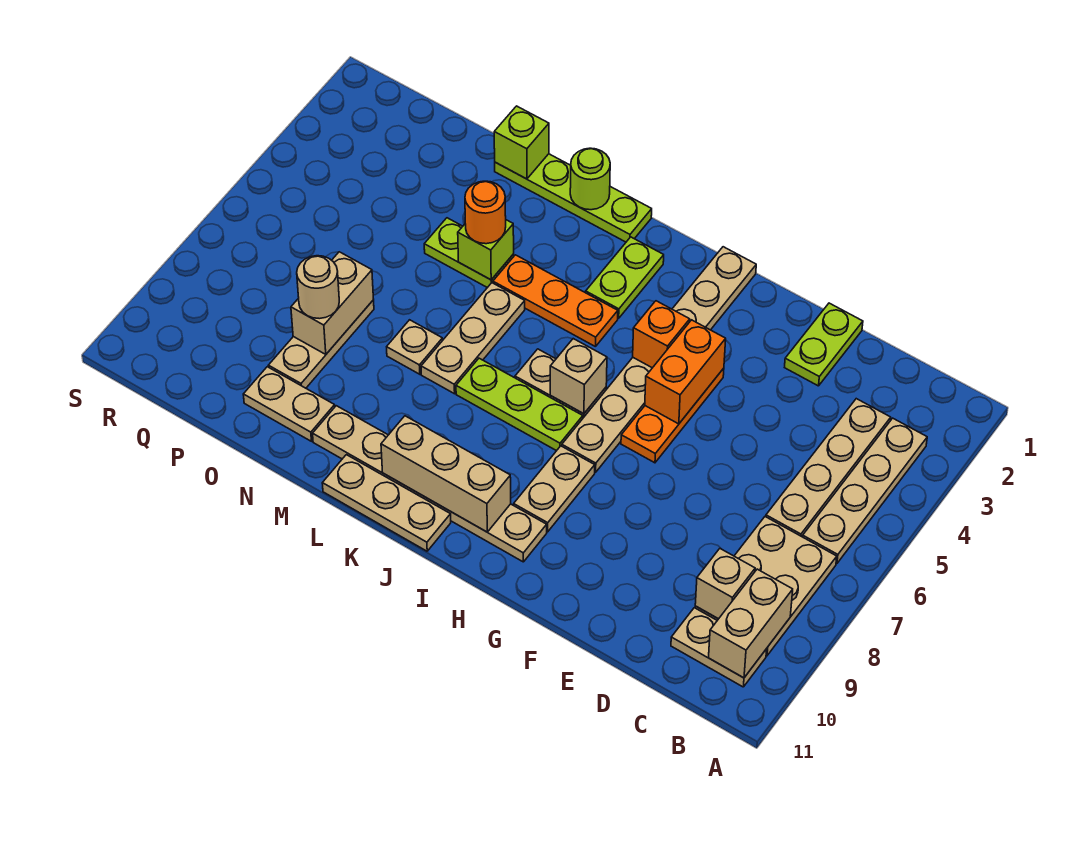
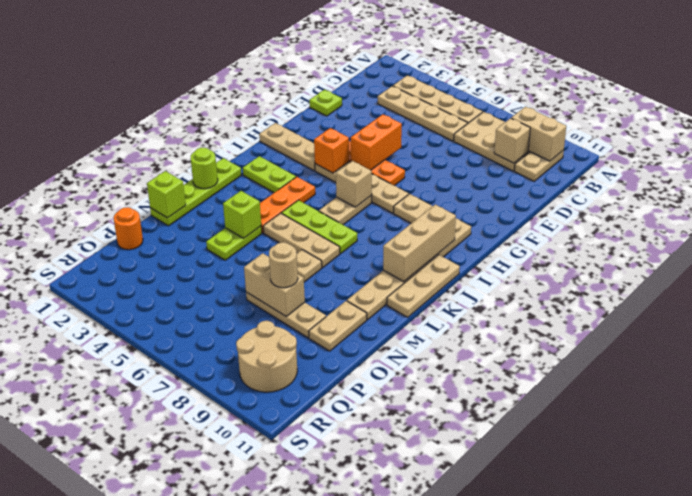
lime plate E1:E2 level 1 -> lime plate E1 level 1
orange brick G4:G5 level 2 -> orange brick F5:G5 level 2
lime plate I7:K7 level 1 -> lime plate K5:K7 level 1
orange round brick M4 level 3 -> orange round brick P1 level 1
none -> tan round brick Q9:R10 level 1

